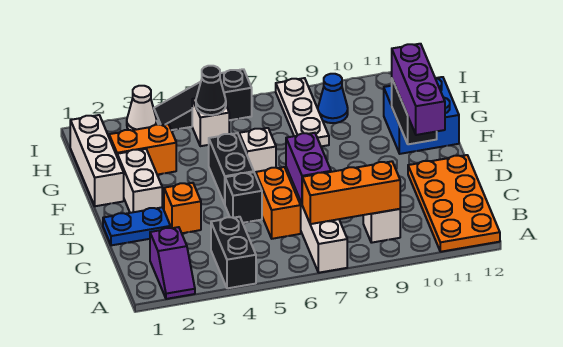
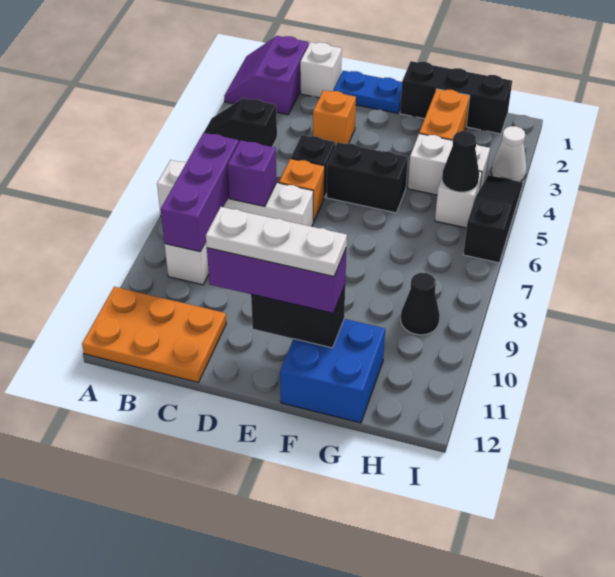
purple slope A2:B2 level 1 top B -> purple slope A1:B2 level 1 top B
black brick A4:B4 level 1 -> black slope A4:B4 level 1 top B
orange plate A11:D12 level 1 -> orange plate A11:C12 level 1
orange brick B7:B9 level 2 -> purple brick B7:B9 level 2
orange brick C6:D6 level 1 -> orange brick D6 level 1
purple brick C7:D7 level 2 -> purple brick C7 level 2
blue plate D1:D2 level 1 -> blue plate D1:E1 level 1
white brick E2:F2 level 1 -> white brick G4:H4 level 1
white brick F1:H1 level 1 -> black brick F1:H1 level 1
white brick F6 level 1 -> white brick C1 level 1
white plate G8:I8 level 1 -> white plate D11:F11 level 4
blue cone H9 level 1 -> black cone H9 level 1

